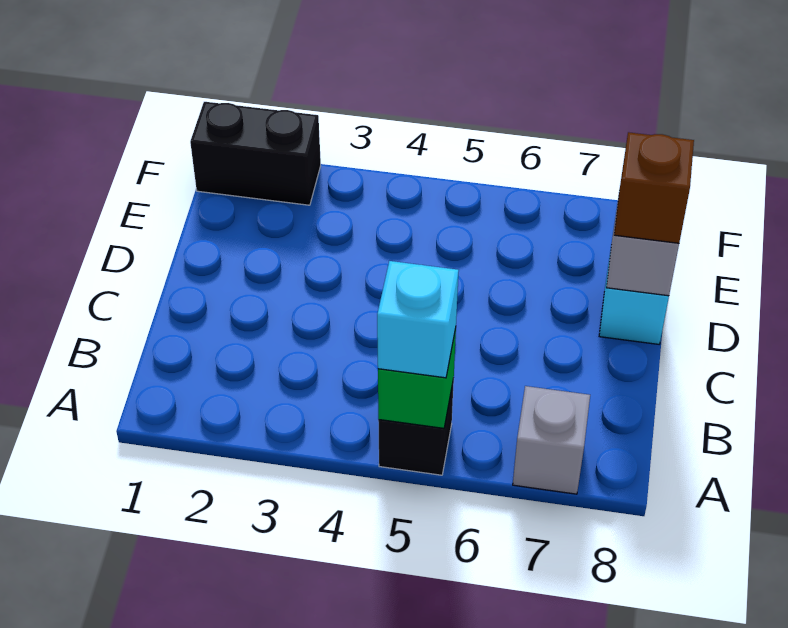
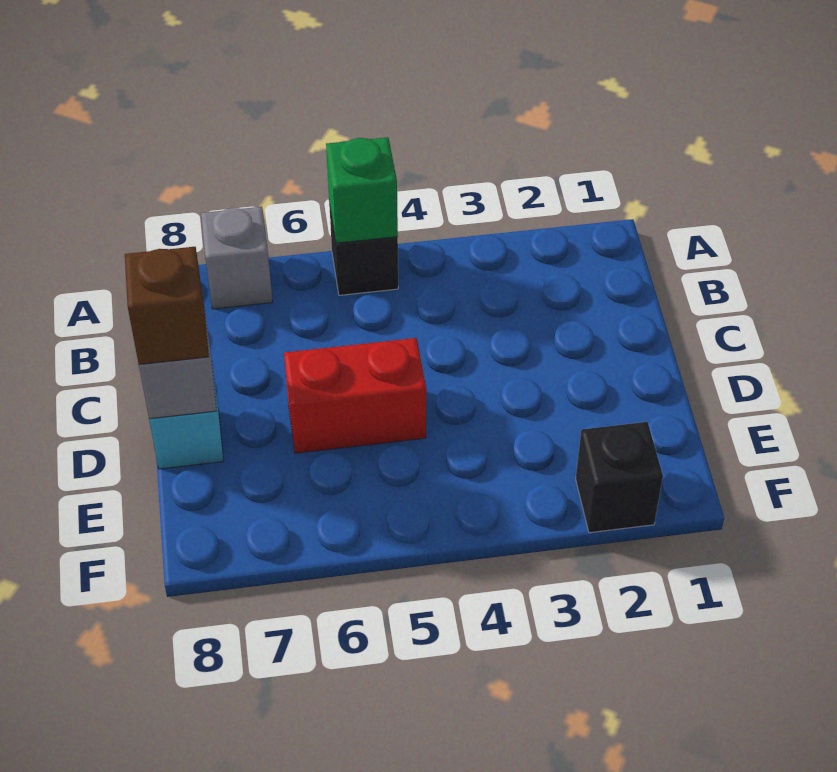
cyan brick A5 level 3 -> none
none -> red brick D5:D6 level 1
black brick F1:F2 level 1 -> black brick F2 level 1

